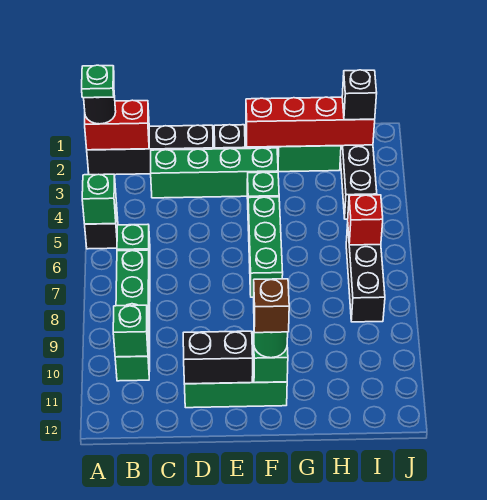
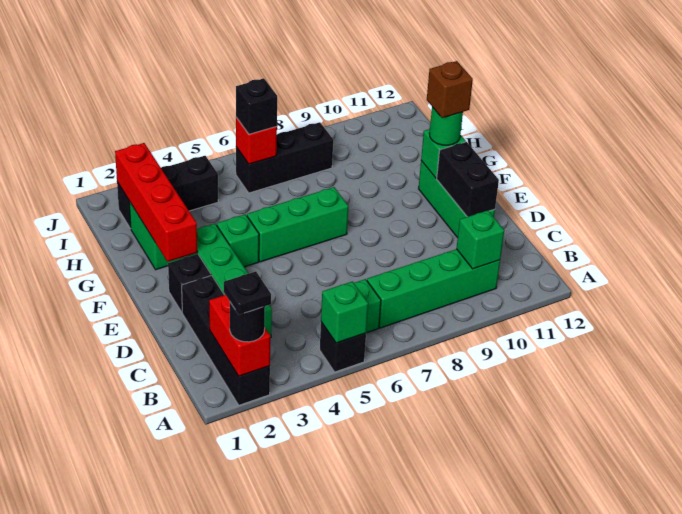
green plate A2 level 4 -> black plate A2 level 4
black brick I2 level 3 -> black brick I6 level 3

